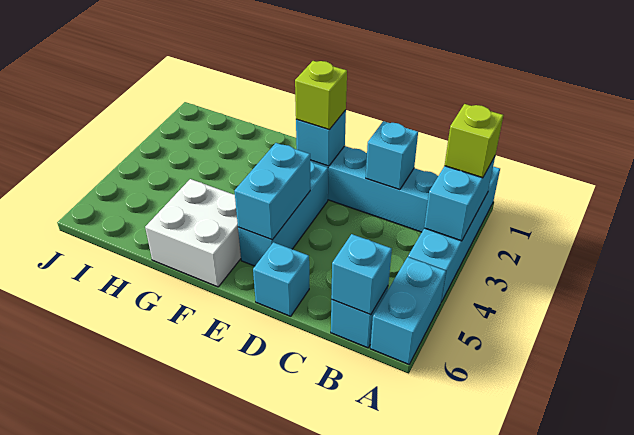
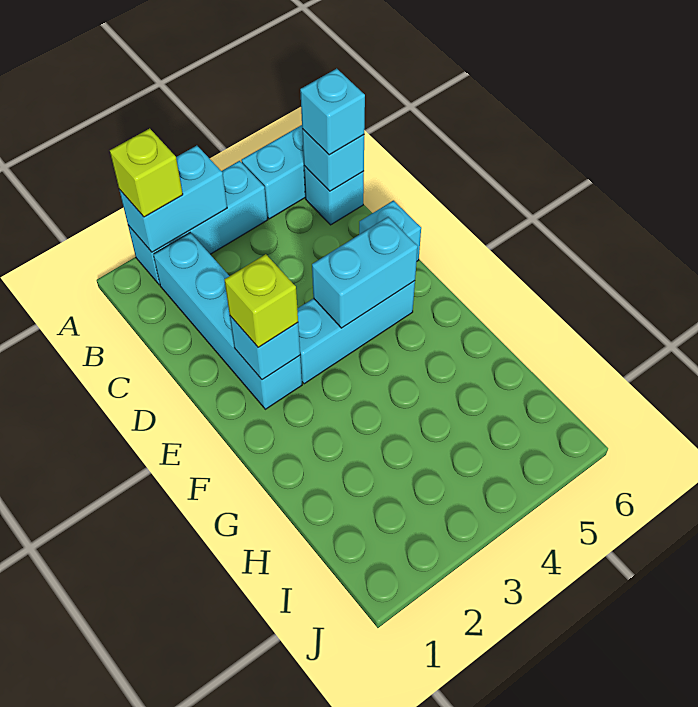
cyan brick A1:A4 level 1 -> cyan brick A2:A4 level 1
cyan brick C2 level 2 -> cyan brick B6 level 3
white brick F5:G6 level 1 -> none

